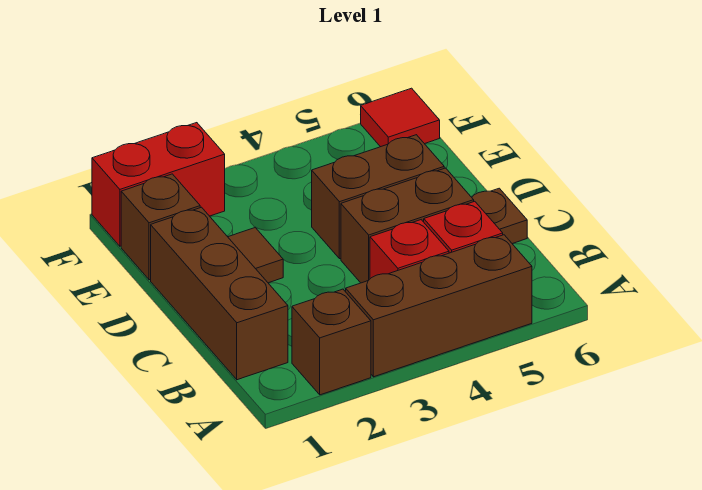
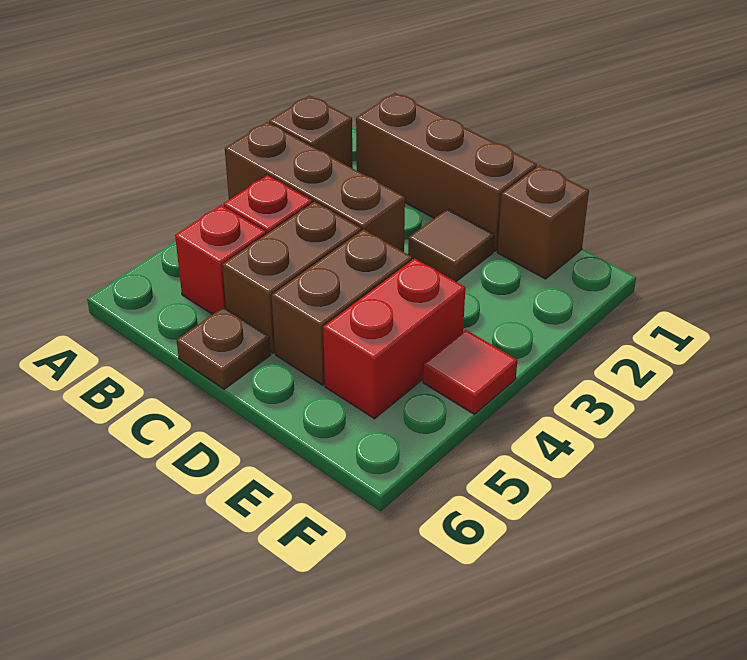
brown brick A3:A5 level 1 -> brown brick A3:C3 level 1
red brick F1:F2 level 1 -> red brick E4:E5 level 1
red tile F6 level 1 -> red tile F4 level 1

